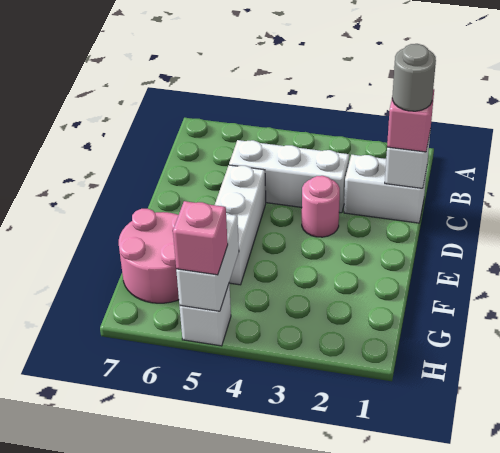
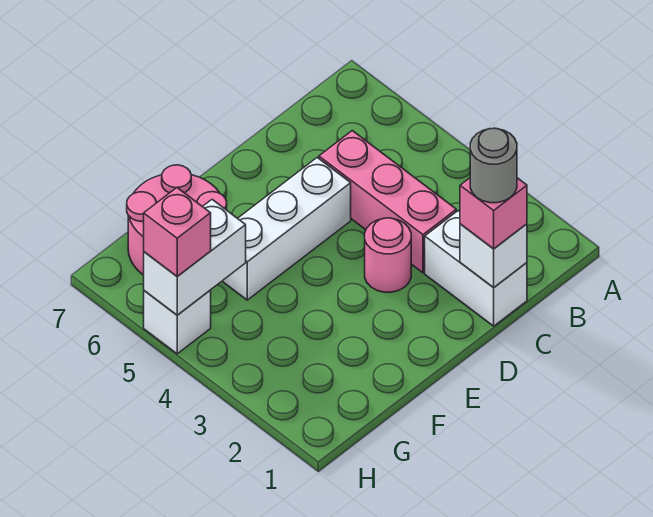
white brick C3:C5 level 1 -> pink brick C3:C5 level 1

